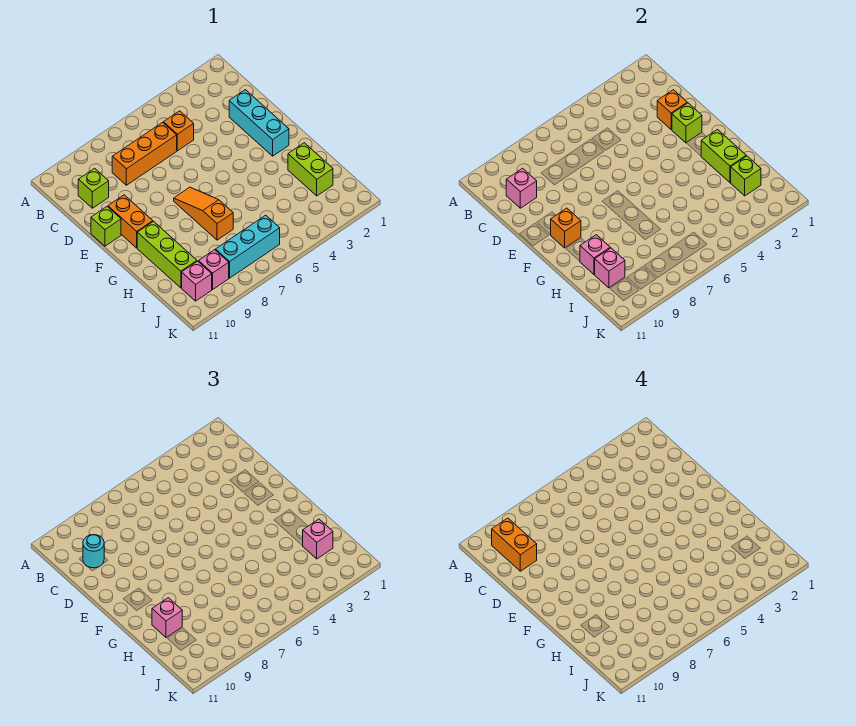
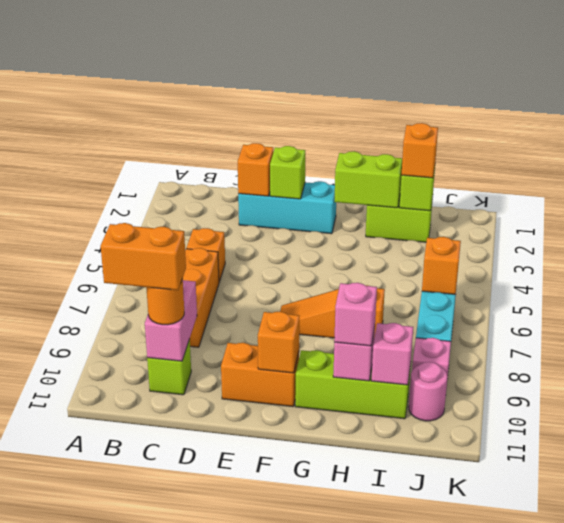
pink brick C10 level 2 -> pink brick C9:C10 level 2
cyan round brick C10 level 3 -> orange round brick C10 level 3
lime brick E11 level 1 -> none
pink brick I2 level 3 -> orange brick I2 level 3
none -> orange brick J6 level 2
pink brick J10 level 1 -> pink round brick J10 level 1

